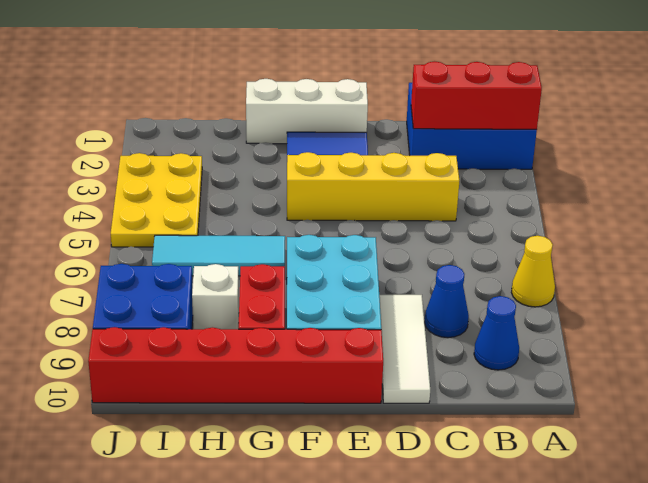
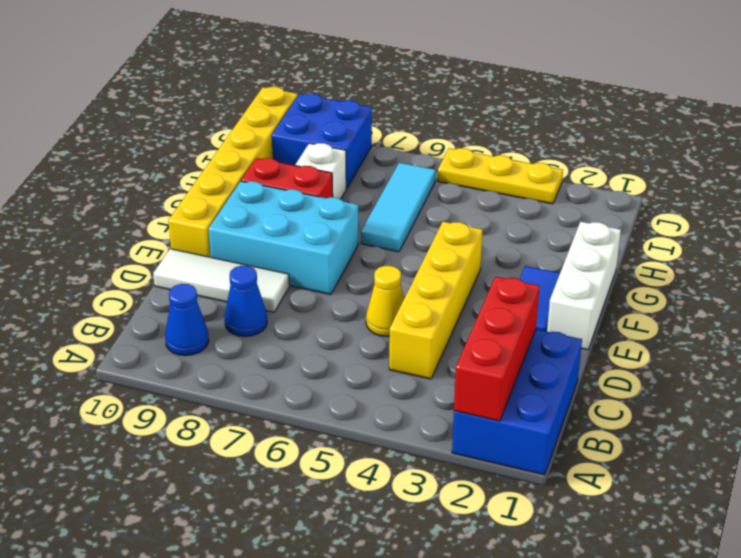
yellow cone A7 level 1 -> yellow cone D5 level 1
red brick E10:J10 level 1 -> yellow brick E10:J10 level 1
yellow plate I3:J5 level 1 -> yellow plate J3:J5 level 1

